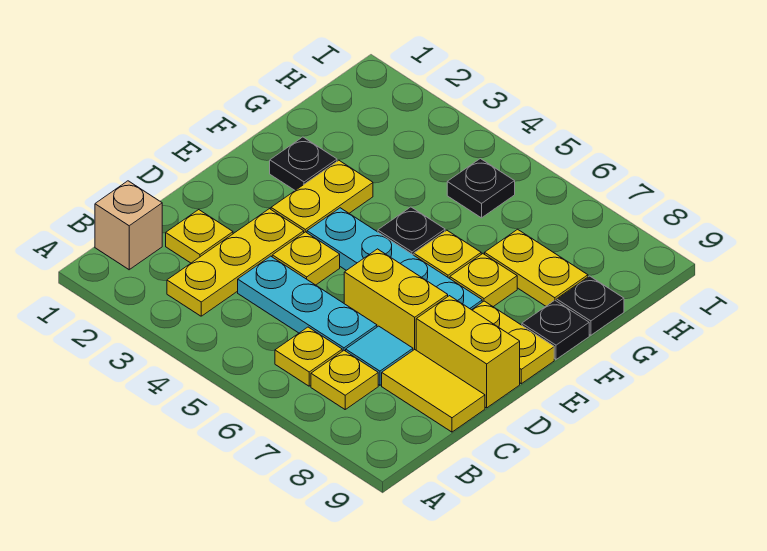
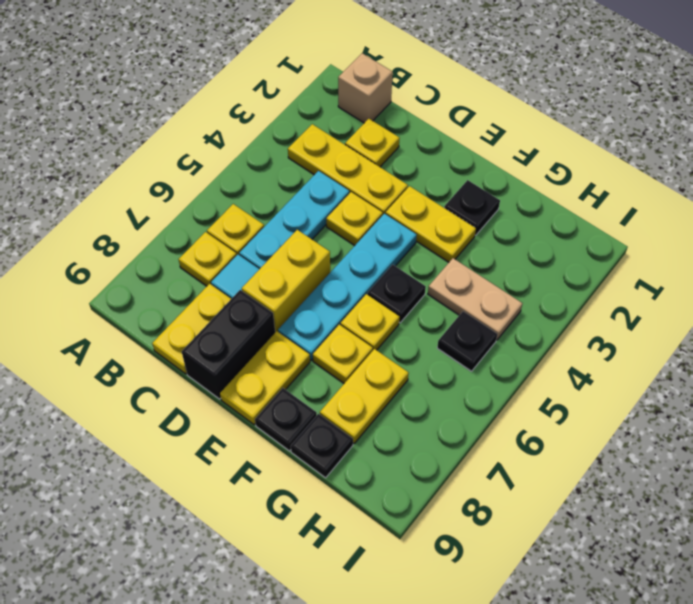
yellow tile C8:C9 level 1 -> yellow plate C8:C9 level 1
yellow brick D8:D9 level 1 -> black brick D8:D9 level 1
none -> tan plate G4:H4 level 1

